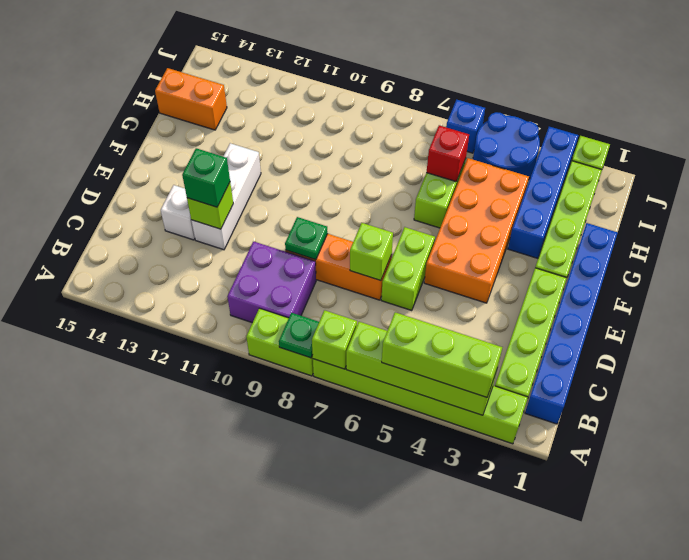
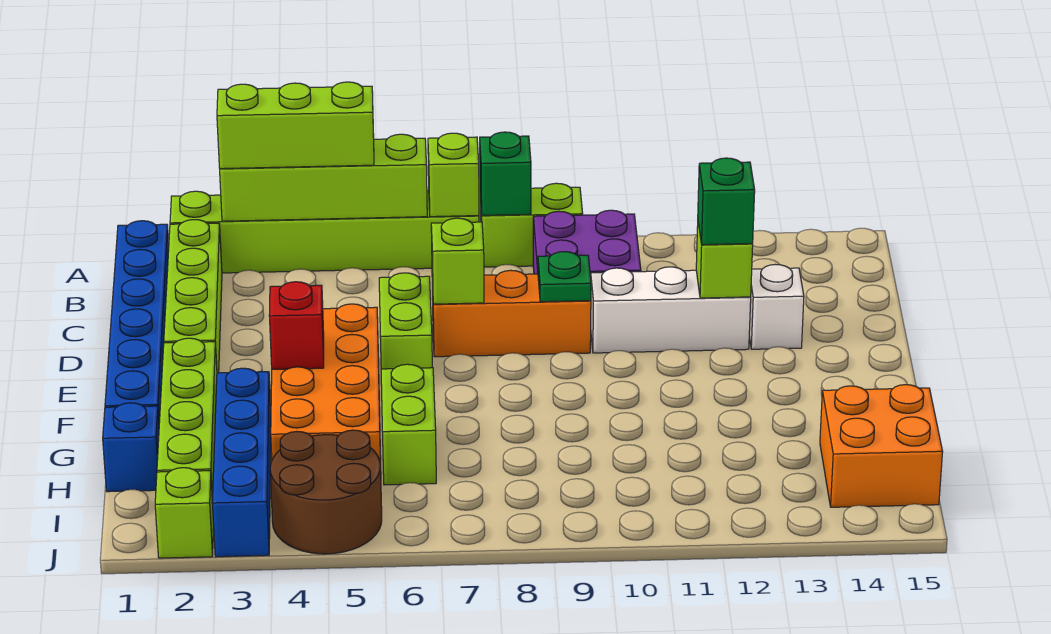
green plate A8 level 2 -> green brick A8 level 2
white brick D12:F12 level 1 -> white brick D10:D12 level 1
red brick H6 level 2 -> red brick F4 level 2
orange brick H14:H15 level 1 -> orange brick H14:I15 level 1
blue round brick I4:J5 level 1 -> brown round brick I4:J5 level 1
blue brick J6 level 1 -> blue brick H1 level 1

